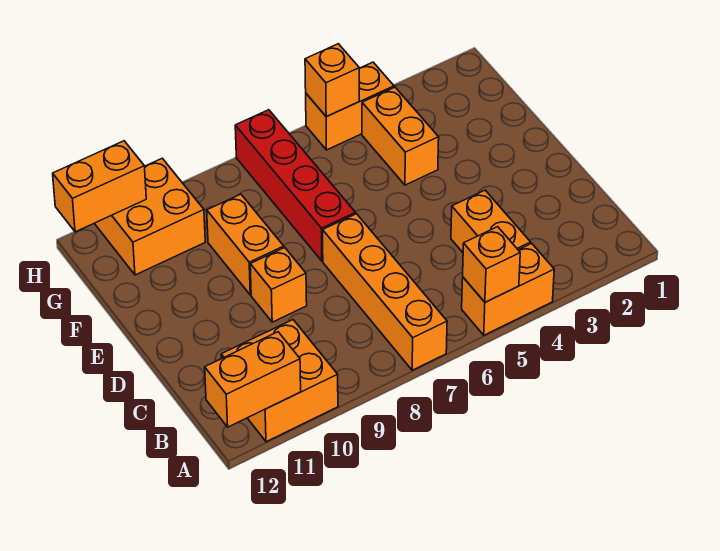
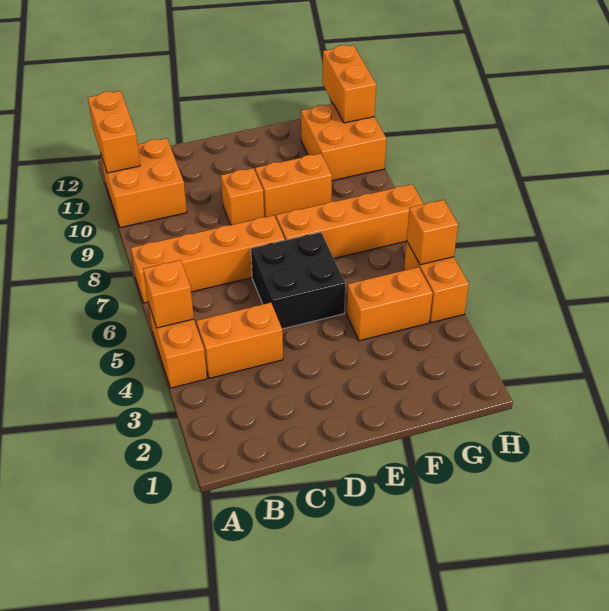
none -> black brick D5:E6 level 1
red brick E7:H7 level 1 -> orange brick E7:H7 level 1

